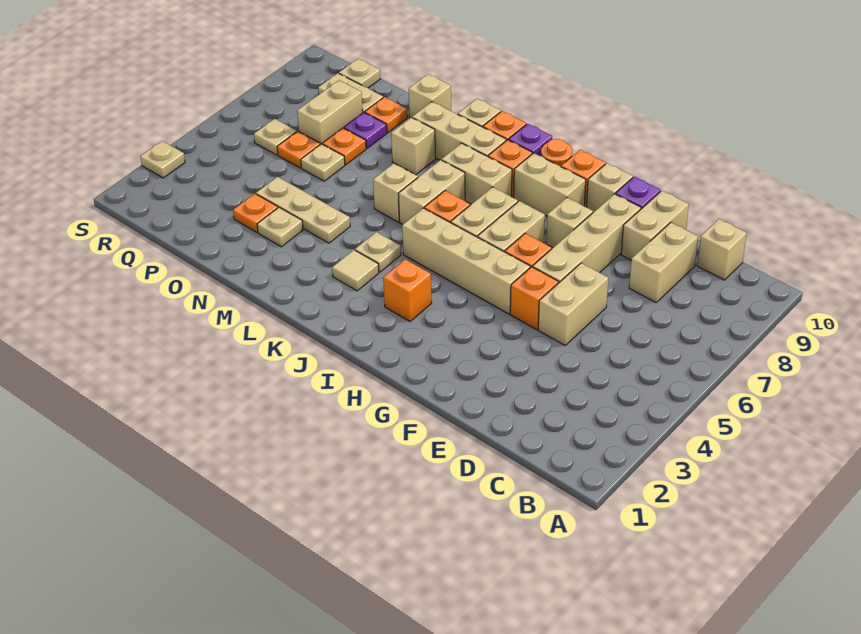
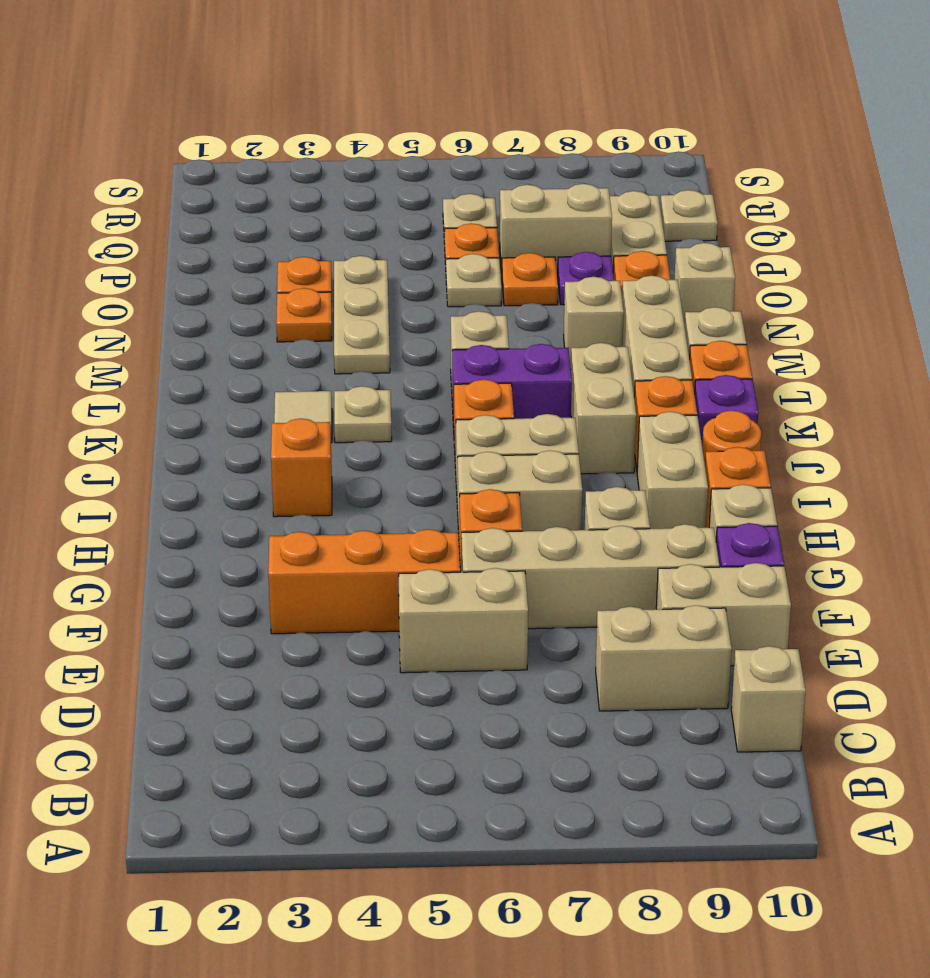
orange brick F5 level 1 -> orange brick F3:F5 level 1
tan brick G5:J5 level 1 -> none
tan brick K6:K7 level 1 -> purple brick K6:K7 level 1
tan plate N3 level 1 -> orange plate N3 level 1
tan plate S3 level 1 -> none

